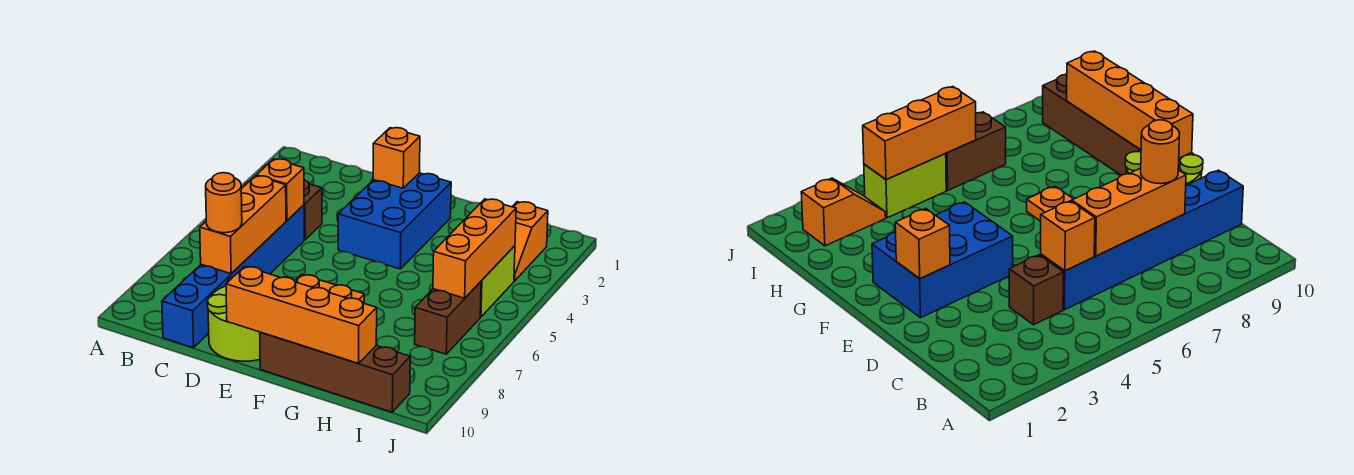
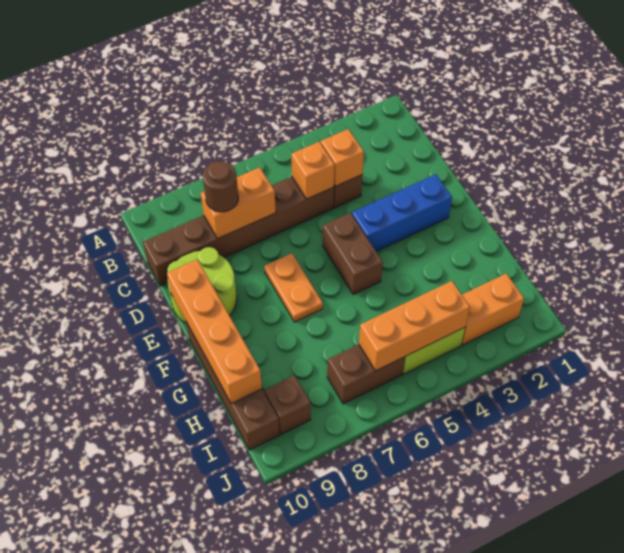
blue brick C5:C10 level 1 -> brown brick C5:C10 level 1
orange brick C6:C8 level 2 -> orange brick C7:C8 level 2
orange round brick C8 level 3 -> brown round brick C8 level 3
blue brick E2:F4 level 1 -> blue brick E2:E4 level 1
orange brick E2 level 2 -> orange brick C4 level 2
none -> brown brick E5:F5 level 1
orange slope I2:I3 level 1 top 2 -> orange brick I2:I3 level 1
none -> brown brick I9 level 1

